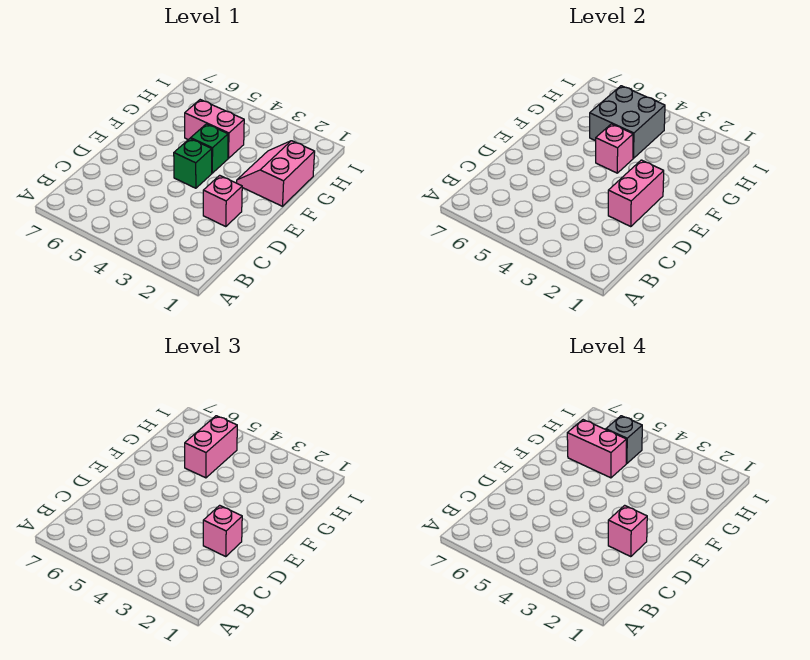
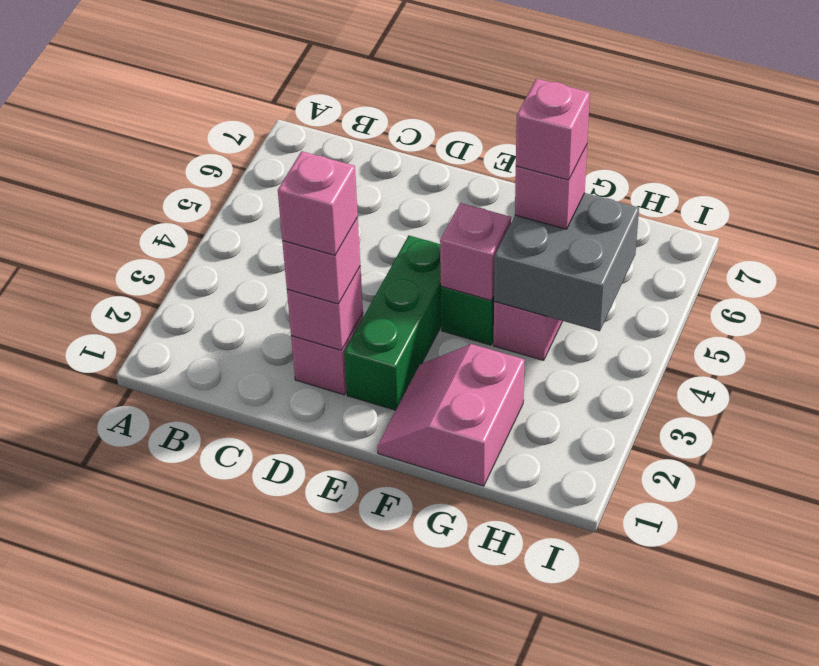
pink brick D2:E2 level 2 -> pink brick D2 level 2
green brick E4 level 1 -> green brick E2:E4 level 1
pink slope F1:G2 level 1 top 1 -> pink slope F1:G2 level 1 top G
pink brick G5:H5 level 3 -> pink brick G5 level 3
pink brick G5:G6 level 4 -> pink brick G5 level 4
grey brick H5 level 4 -> none

